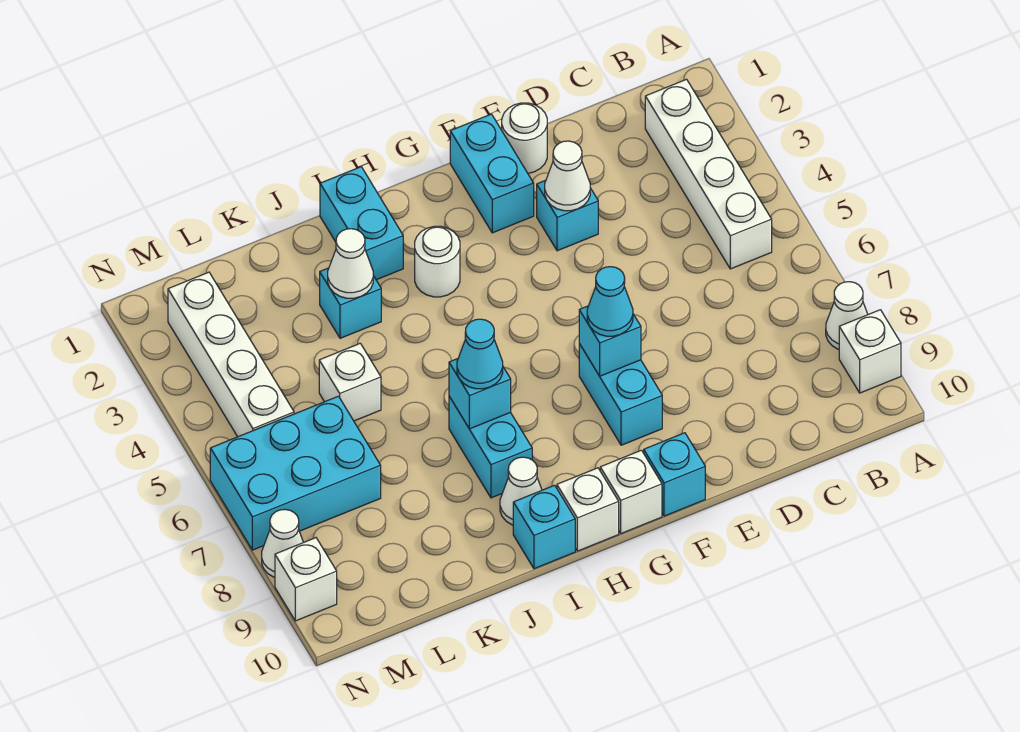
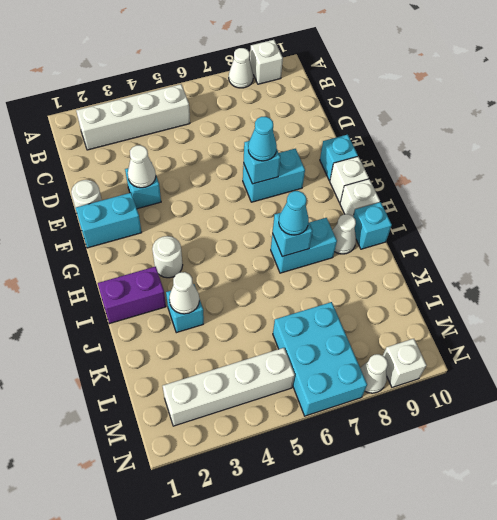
cyan brick I1:I2 level 1 -> purple brick I1:I2 level 1
white brick K5 level 1 -> none

